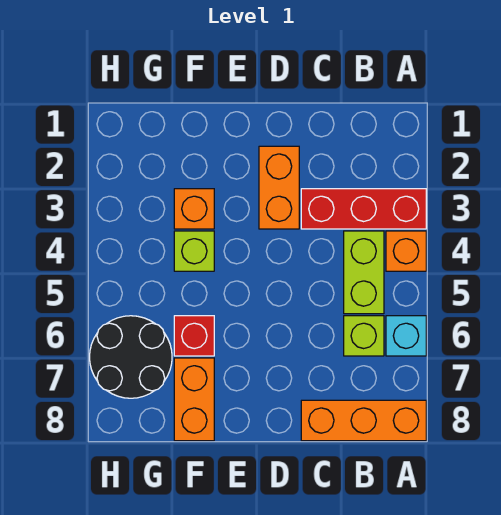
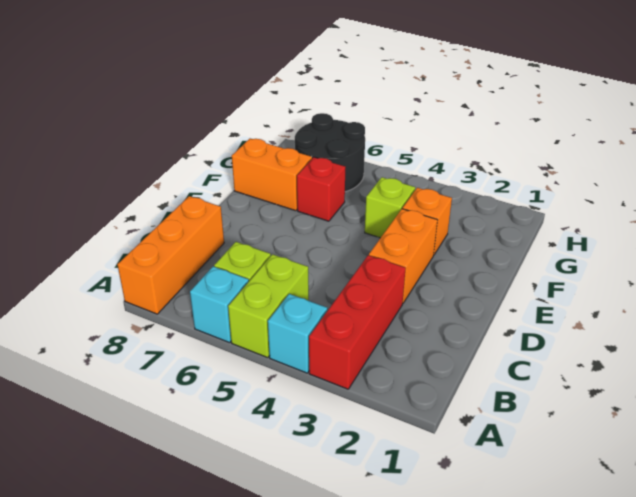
orange brick A4 level 1 -> cyan brick A4 level 1
lime brick B4:B5 level 1 -> lime brick A5:B5 level 1
orange brick D2:D3 level 1 -> orange brick D3:E3 level 1

